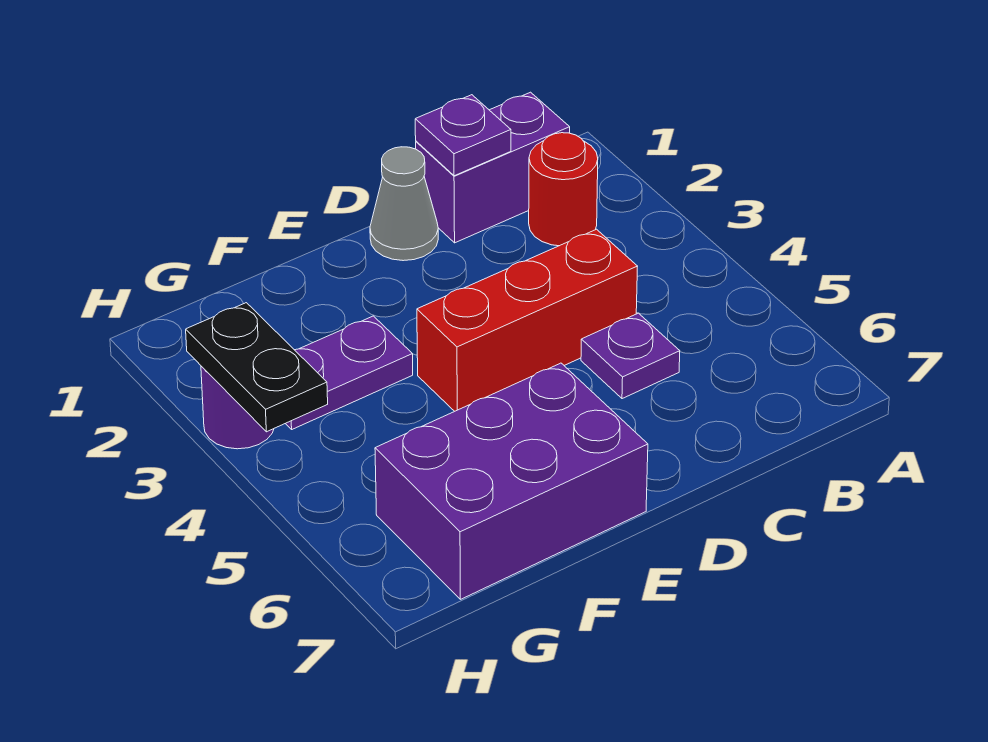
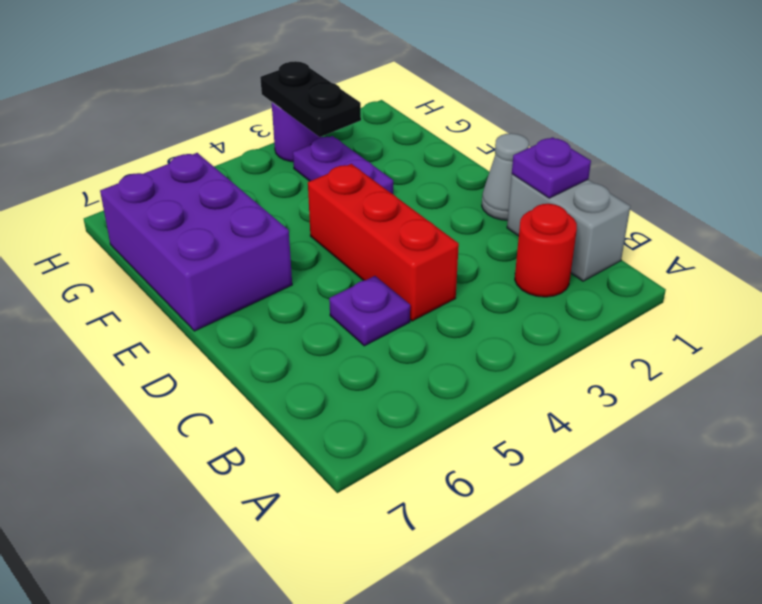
purple brick B1:C1 level 1 -> grey brick B1:C1 level 1
black plate H3:H4 level 2 -> black plate G3:H3 level 2

